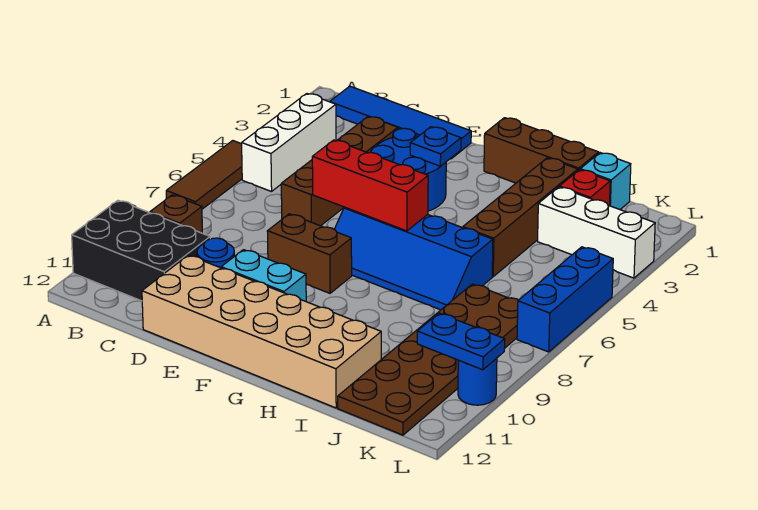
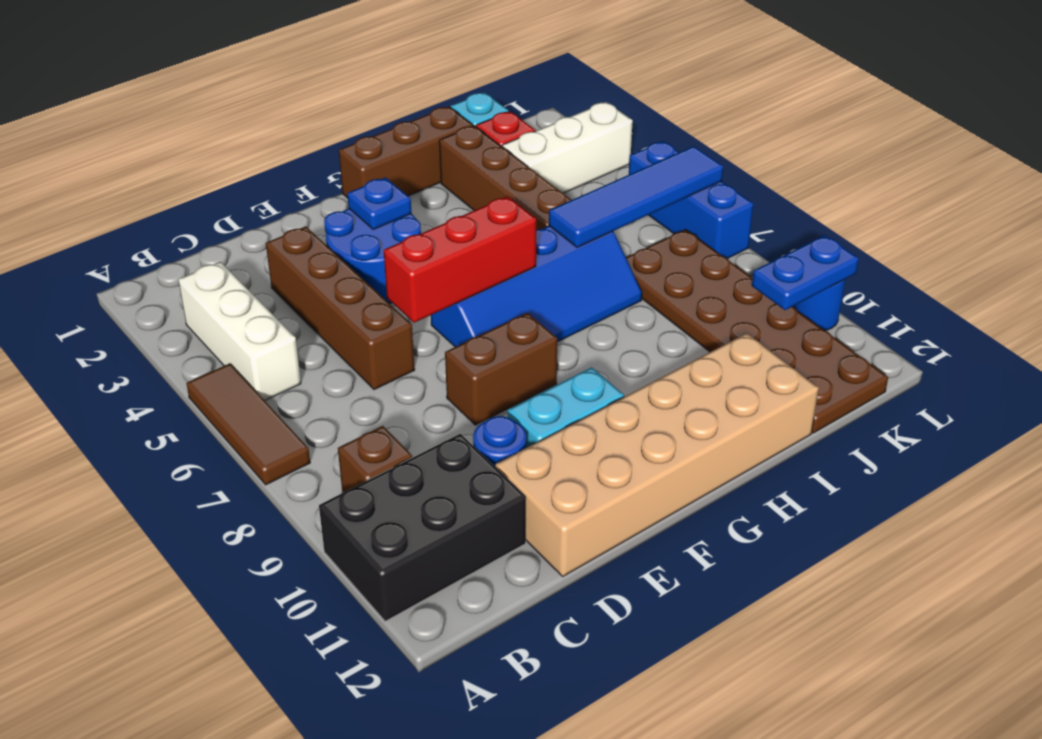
blue tile B1:E1 level 1 -> blue tile I6:L6 level 2

